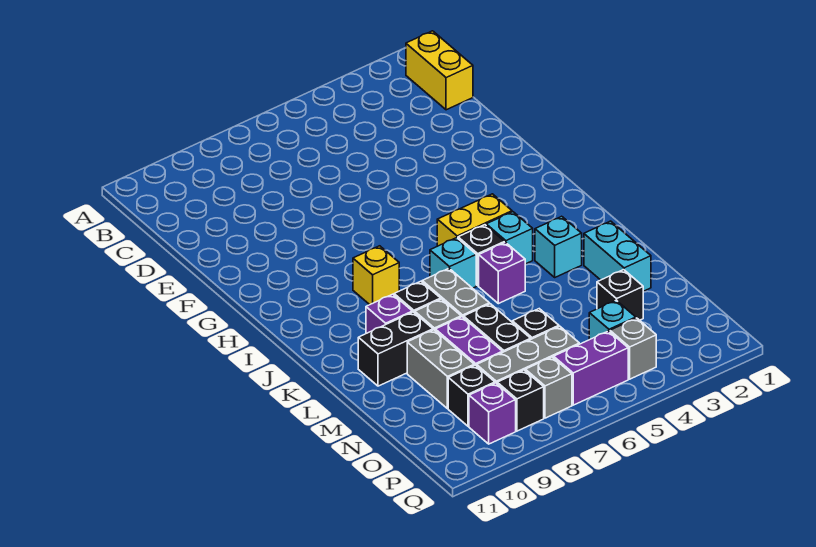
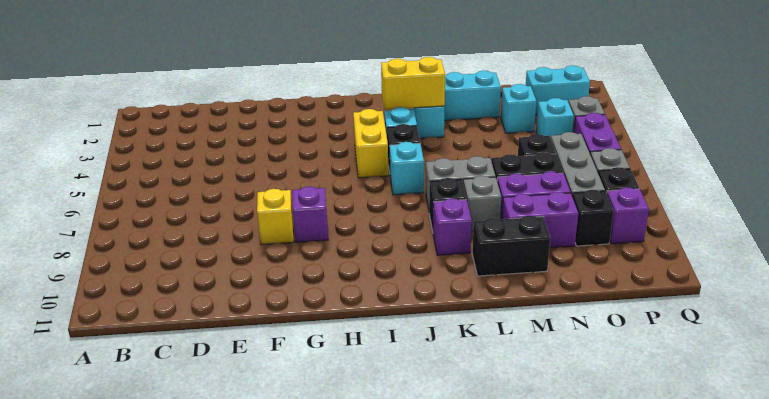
yellow brick B1:C1 level 1 -> yellow brick J3:K3 level 2
yellow brick I8 level 1 -> yellow brick F8 level 1
purple brick K5 level 1 -> purple brick G8 level 1
black brick L9:L10 level 1 -> black brick L10:M10 level 1
grey brick M9:N9 level 1 -> purple brick M9:N9 level 1
black brick N3 level 1 -> cyan brick N3 level 1
none -> cyan brick O2:P2 level 1

